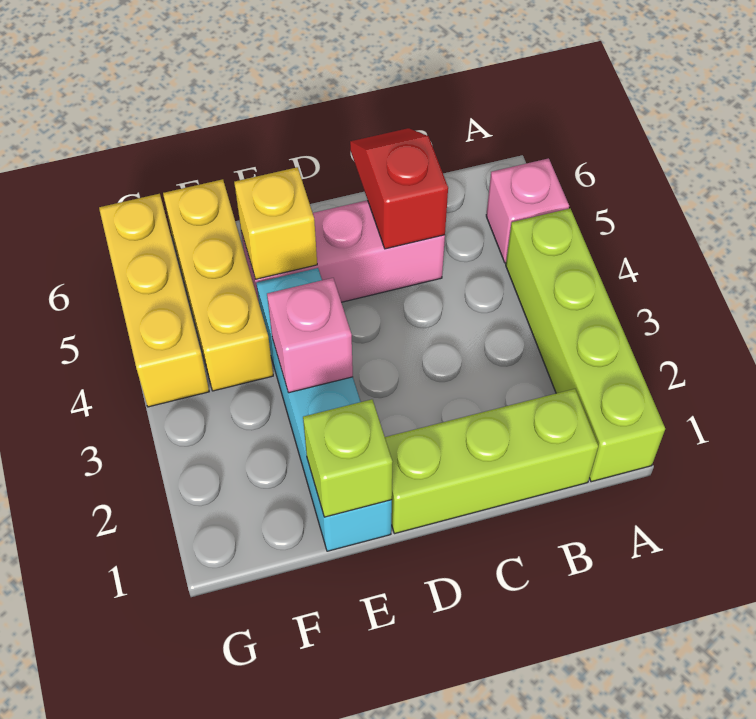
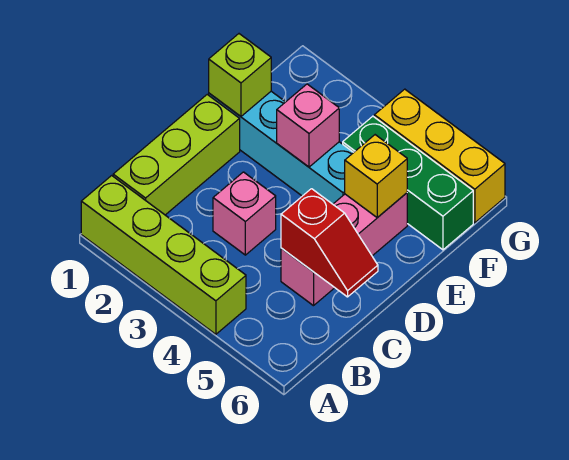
pink brick A5 level 1 -> pink brick C3 level 1
yellow brick F4:F6 level 1 -> green brick F4:F6 level 1

